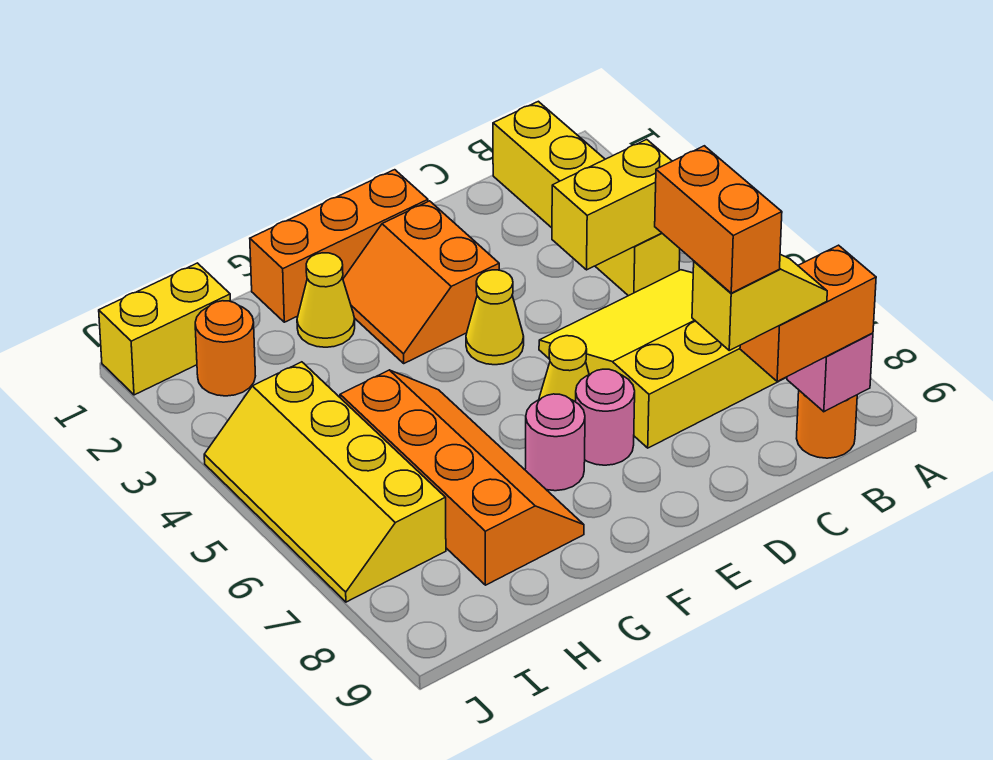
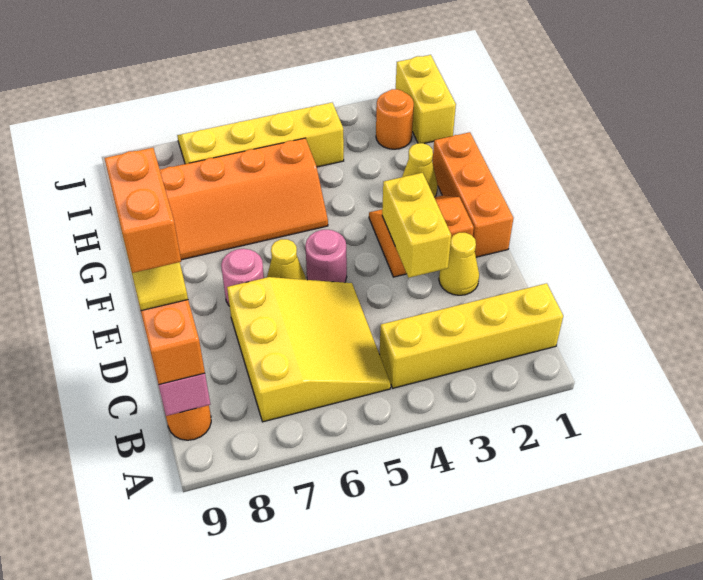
yellow brick B4:C4 level 2 -> yellow brick D3:E3 level 2
orange brick D8:D9 level 5 -> orange brick C9:D9 level 5
yellow cone E4 level 1 -> yellow cone D2 level 1
pink round brick F7 level 1 -> pink round brick E5 level 1

